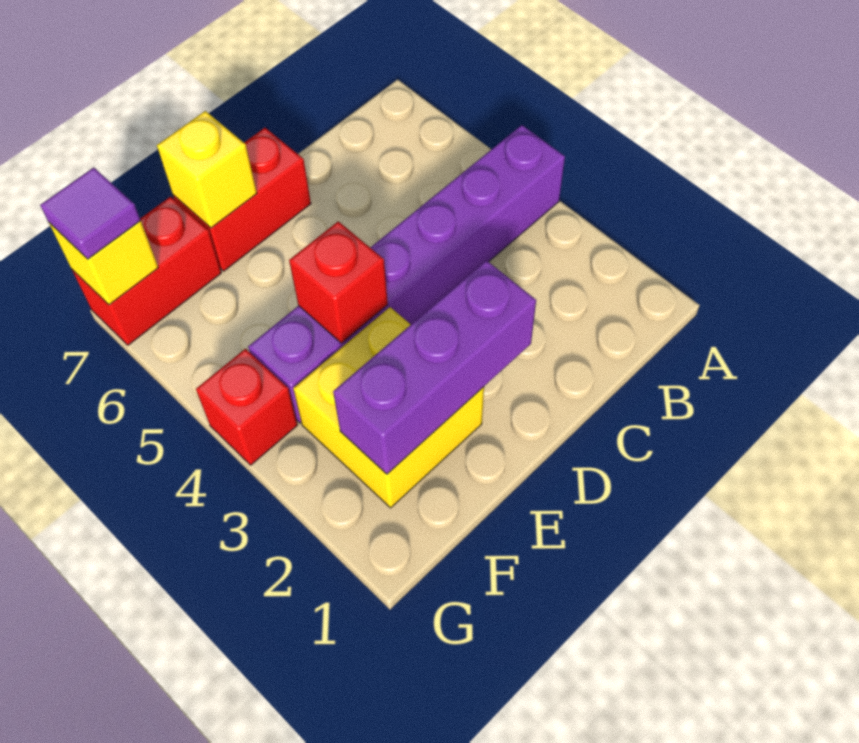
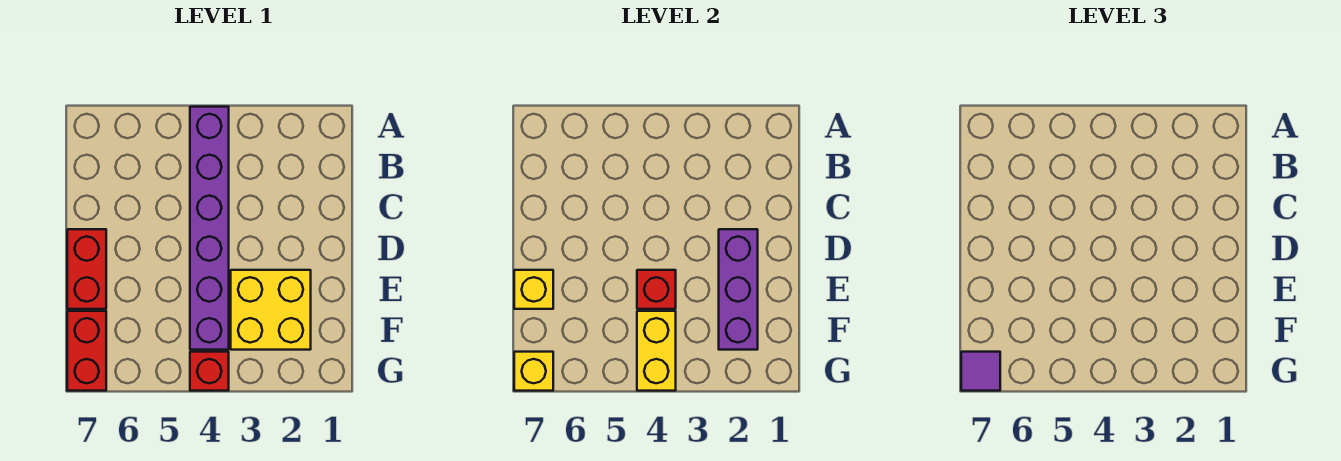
none -> yellow brick F4:G4 level 2

